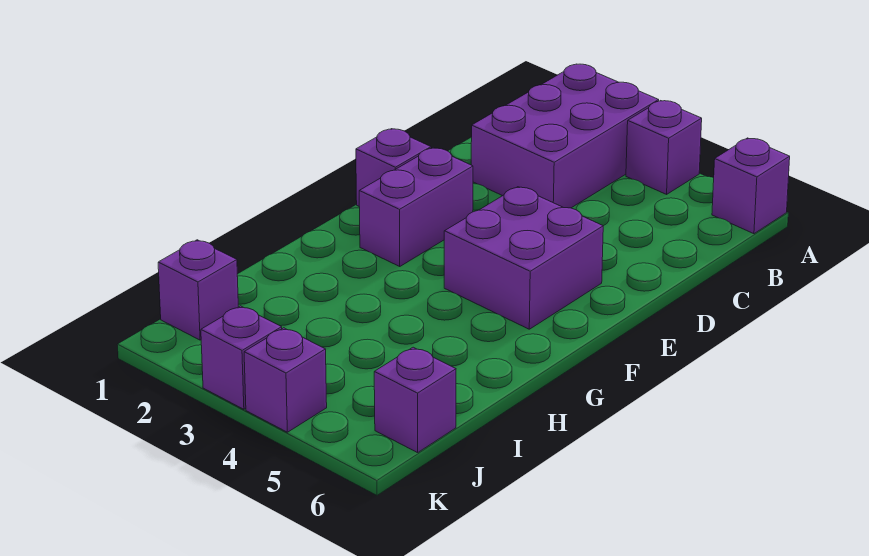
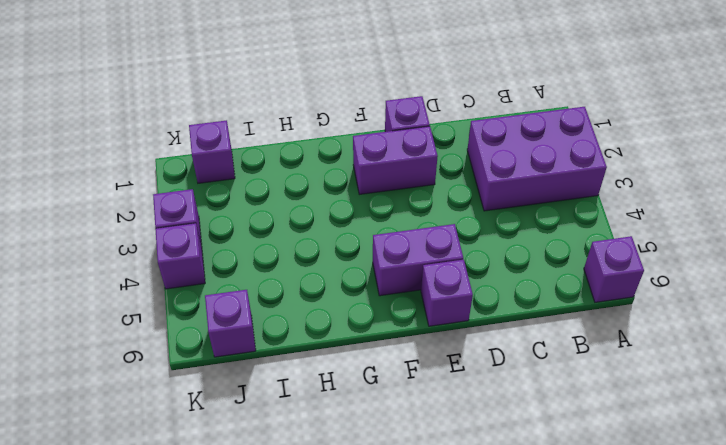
purple brick A4 level 1 -> purple brick E6 level 1
purple brick E4:F5 level 1 -> purple brick E5:F5 level 1

